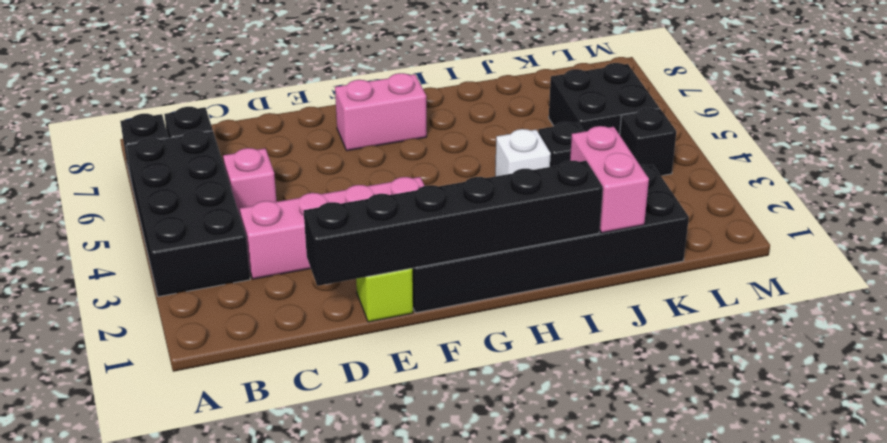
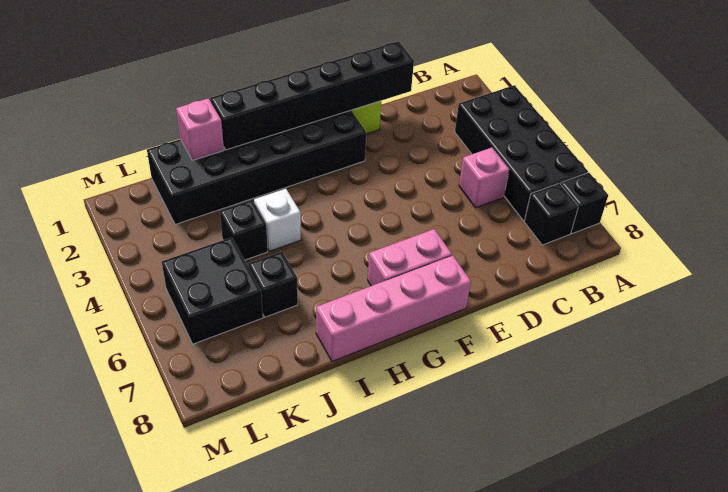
pink brick C3:F3 level 1 -> pink brick F8:I8 level 1
pink brick J1:J2 level 2 -> pink brick J1 level 2
black brick L4 level 1 -> black brick J6 level 1

